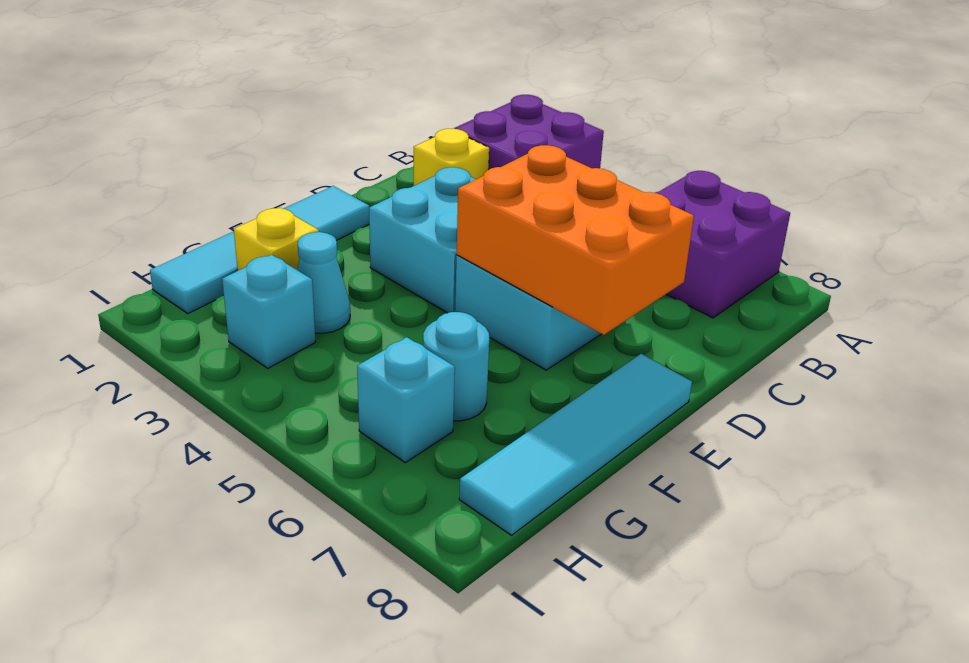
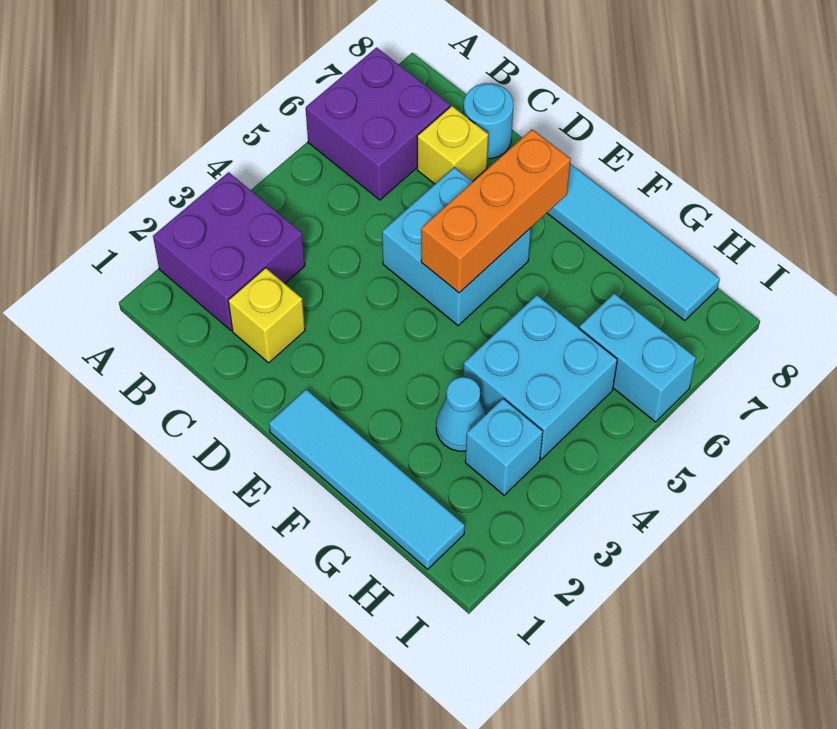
cyan brick D3:E4 level 1 -> cyan brick G4:H5 level 1
orange brick D5:E7 level 2 -> orange brick E5:E7 level 2
yellow brick G2 level 1 -> yellow brick C7 level 1
cyan round brick G6 level 1 -> cyan round brick C8 level 1
cyan brick H6 level 1 -> cyan brick H6:I6 level 1

